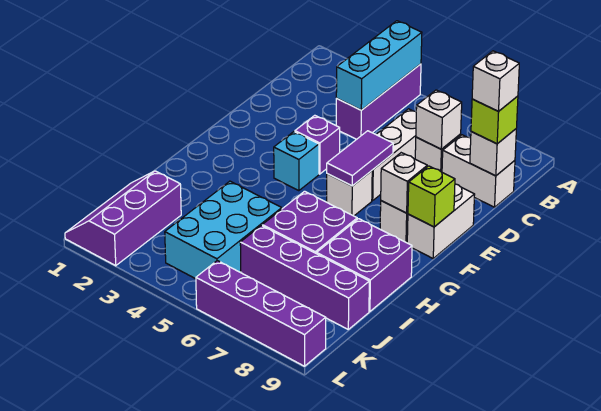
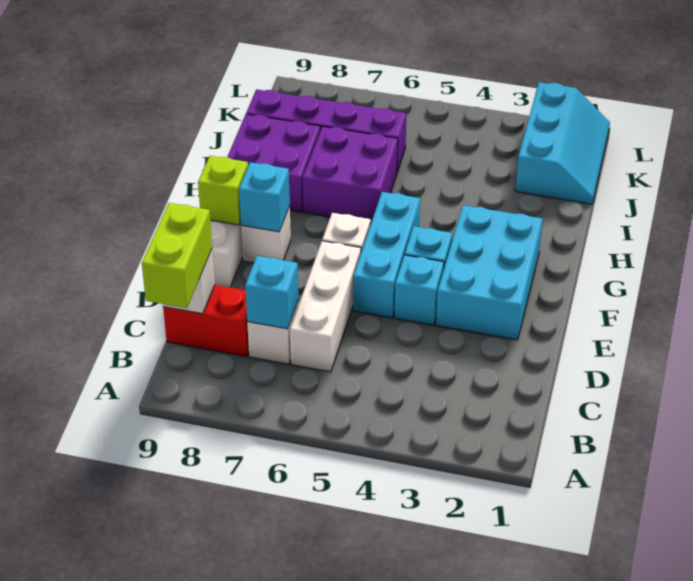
purple brick A4:C4 level 1 -> none
cyan brick A4:C4 level 2 -> cyan brick E5:G5 level 1
white brick C7 level 2 -> cyan brick C7 level 2
white brick C8:C9 level 1 -> red brick C8:C9 level 1
lime brick C9 level 3 -> lime brick B9:C9 level 3
white brick C9 level 4 -> none
purple brick E4 level 1 -> cyan brick E4 level 1
purple tile E6:F6 level 2 -> none
white brick F8 level 2 -> cyan brick F8 level 2
cyan brick I4:K5 level 1 -> cyan brick E2:G3 level 1
purple slope J1:L2 level 1 top 2 -> cyan slope J1:L2 level 1 top 2
purple brick L6:L9 level 1 -> none

